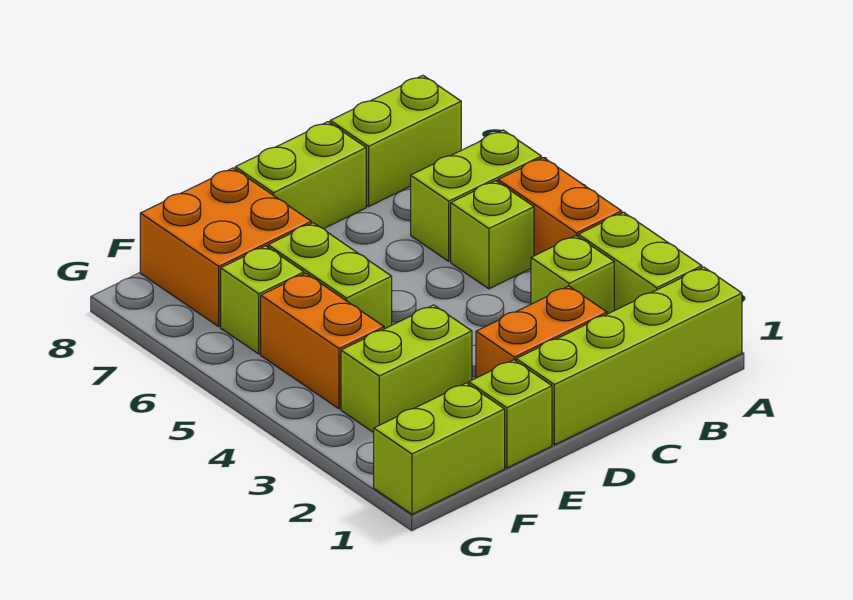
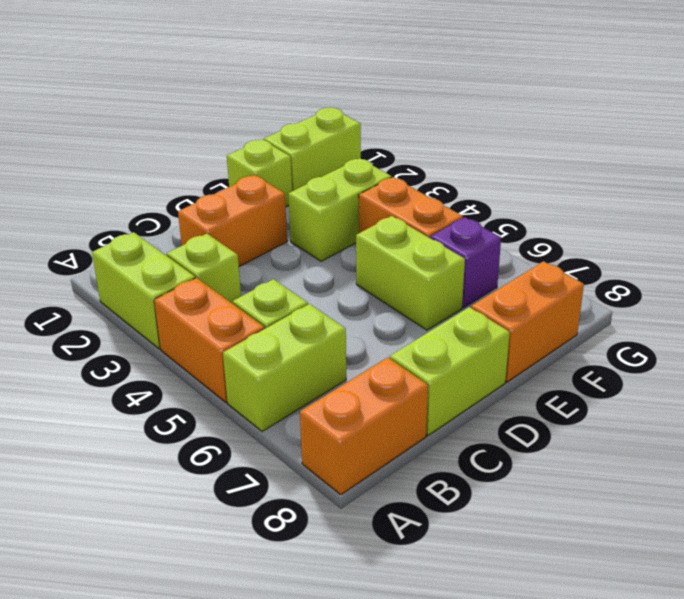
lime brick A1:D1 level 1 -> none
lime brick A8:B8 level 1 -> orange brick A8:B8 level 1
orange brick E7:F8 level 1 -> orange brick E8:F8 level 1
lime brick F6 level 1 -> purple brick F6 level 1

